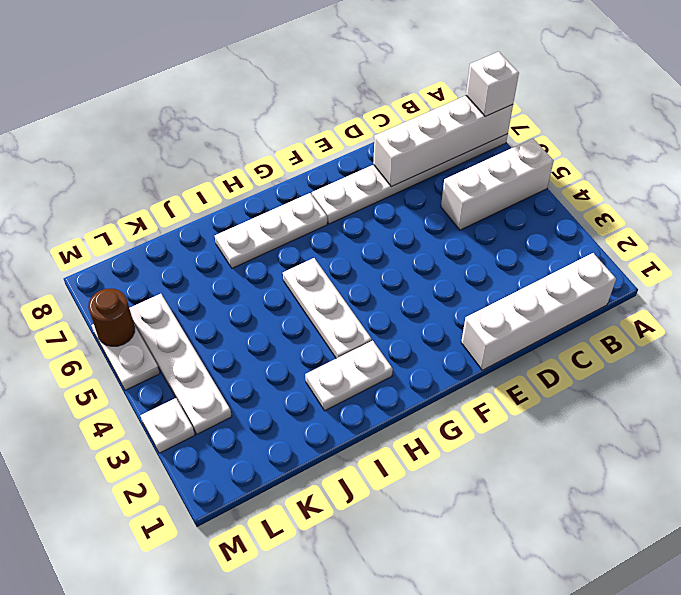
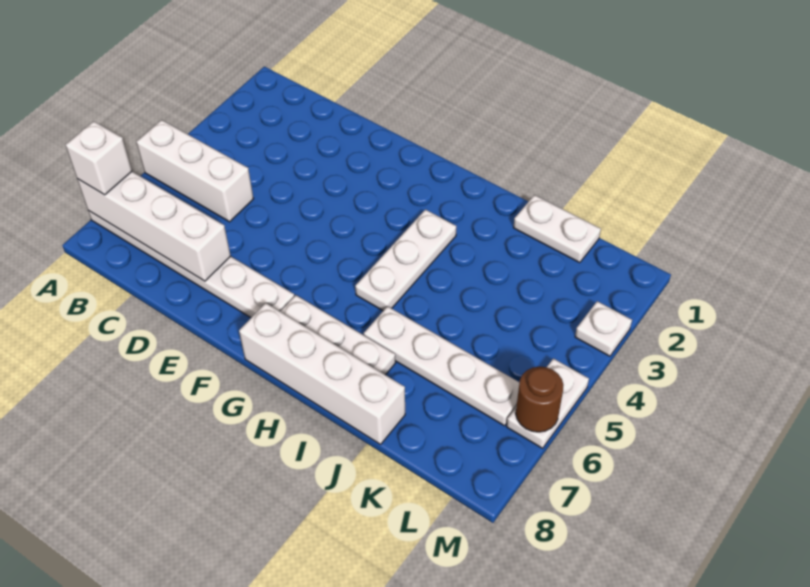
white brick B1:E1 level 1 -> white brick G8:J8 level 1
white plate H2:I2 level 1 -> white plate J1:K1 level 1
white plate L3:L6 level 1 -> white plate I6:L6 level 1

